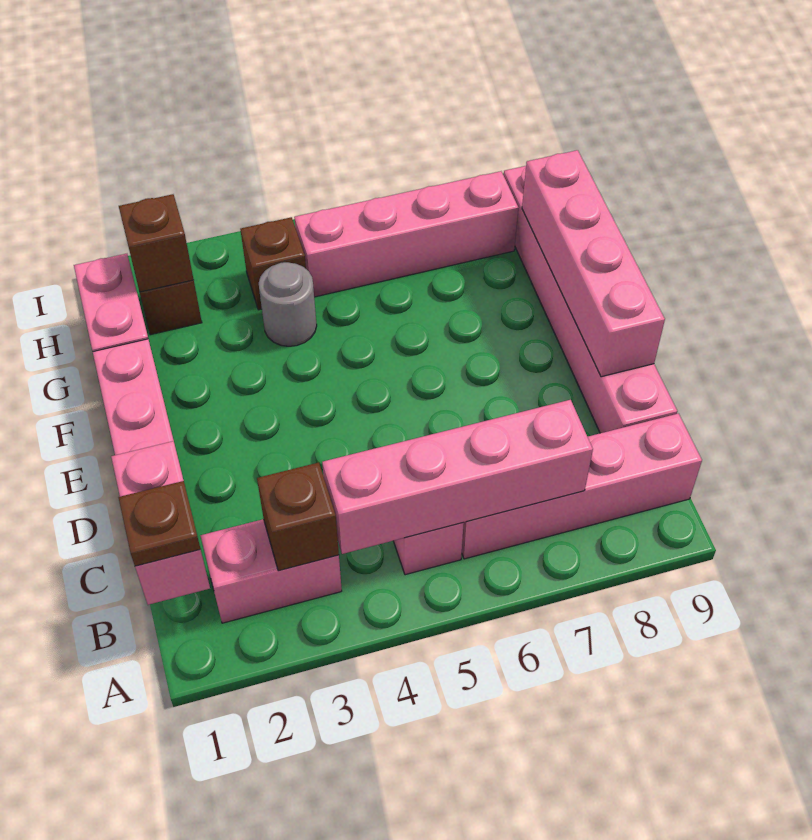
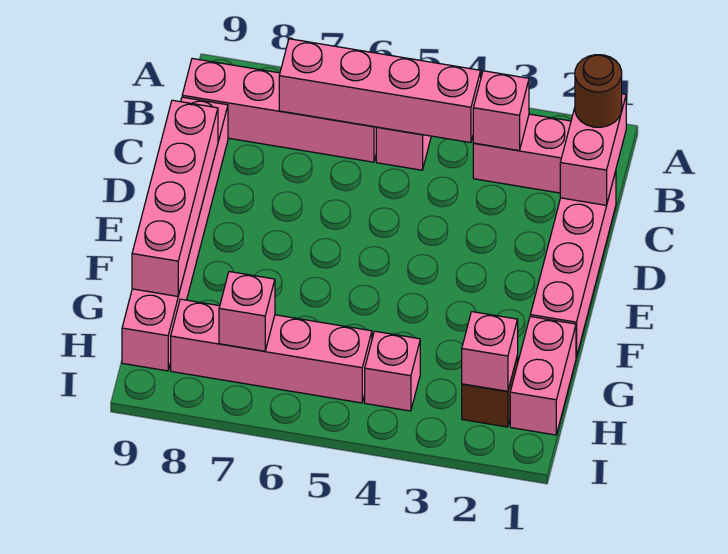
brown plate B1 level 3 -> brown round brick B1 level 3
brown brick B3 level 2 -> pink brick B3 level 2
grey round brick G4 level 1 -> none
brown brick H2 level 2 -> pink brick H2 level 2
brown brick H4 level 1 -> pink brick H4 level 1
none -> pink brick H7 level 2

